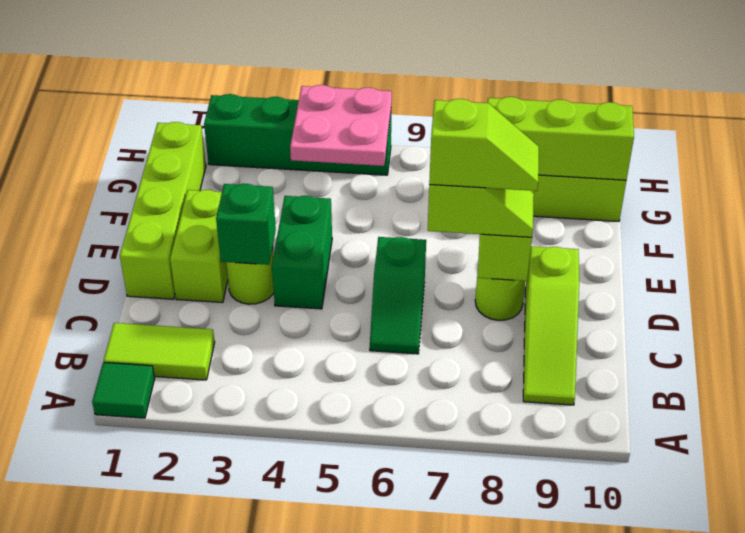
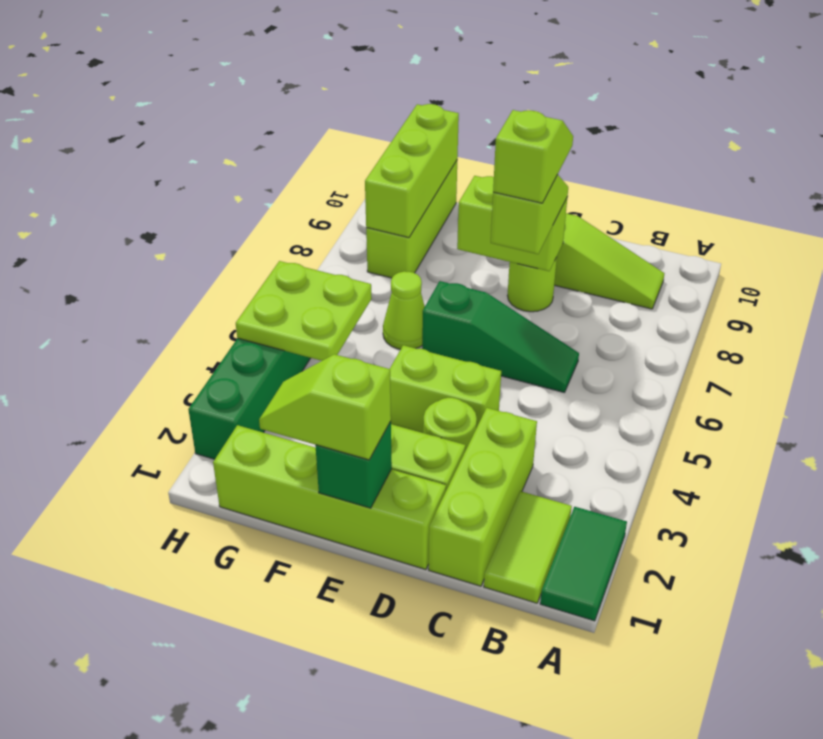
green tile A1 level 1 -> green tile A1:A2 level 1
none -> lime brick C1:C3 level 1
green slope C6:D6 level 1 top D -> green slope C6:E6 level 1 top E
green brick D3 level 2 -> green brick E1 level 2
green brick D4:E4 level 1 -> lime brick D4:E4 level 1
none -> lime slope E1:F1 level 3 top E
none -> lime cone F6 level 1
pink plate G4:H5 level 2 -> lime plate G4:H5 level 2

